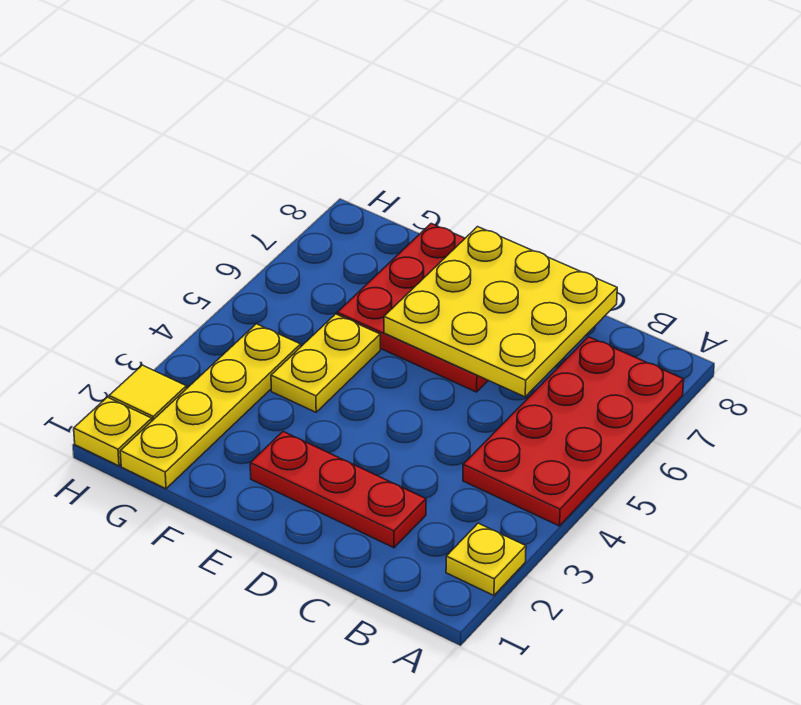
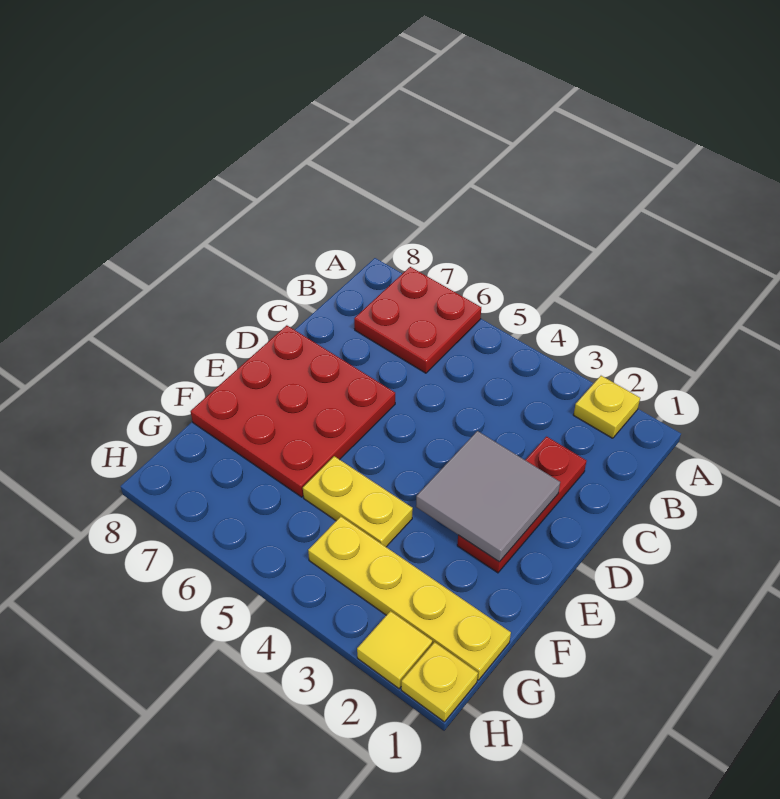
red plate A4:B7 level 1 -> red plate A6:B7 level 1
yellow plate C6:E8 level 2 -> none
none -> grey tile D2:E3 level 2

